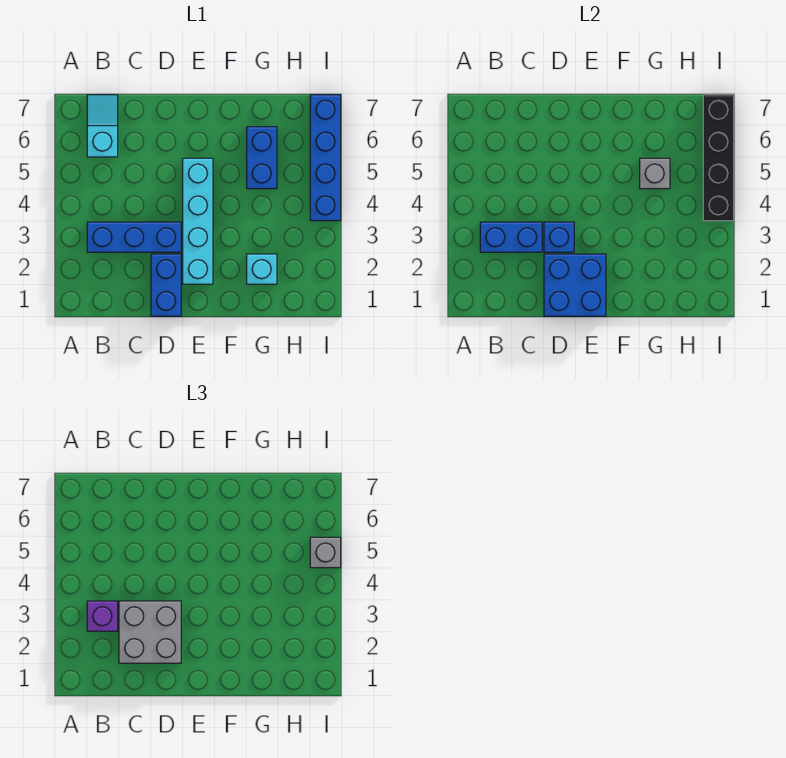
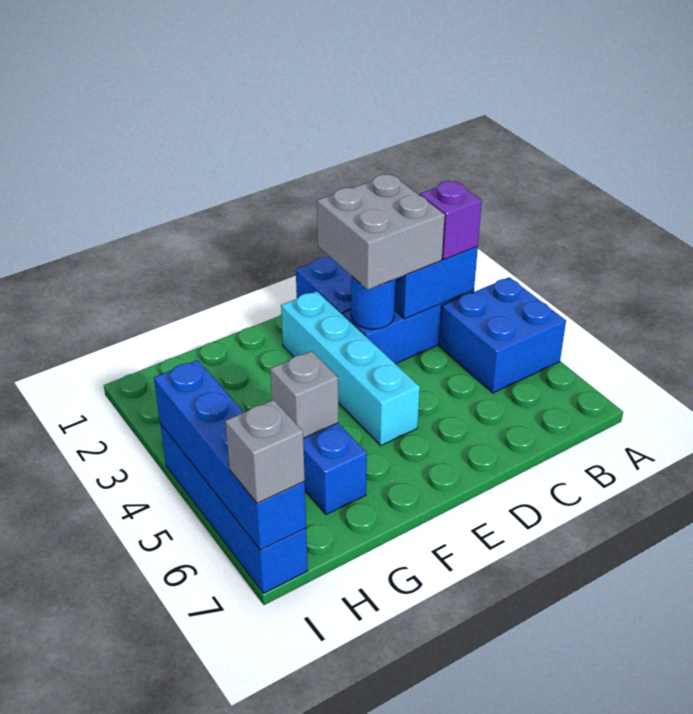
cyan slope B6:B7 level 1 top 6 -> none
blue brick D1:E2 level 2 -> blue brick A4:B5 level 1
blue brick D3 level 2 -> blue round brick D3 level 2
cyan brick G2 level 1 -> none
black brick I4:I7 level 2 -> blue brick I4:I7 level 2
grey brick I5 level 3 -> grey brick I7 level 3

